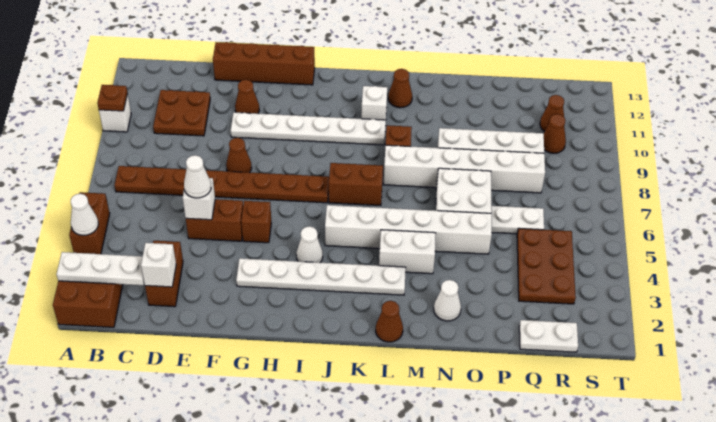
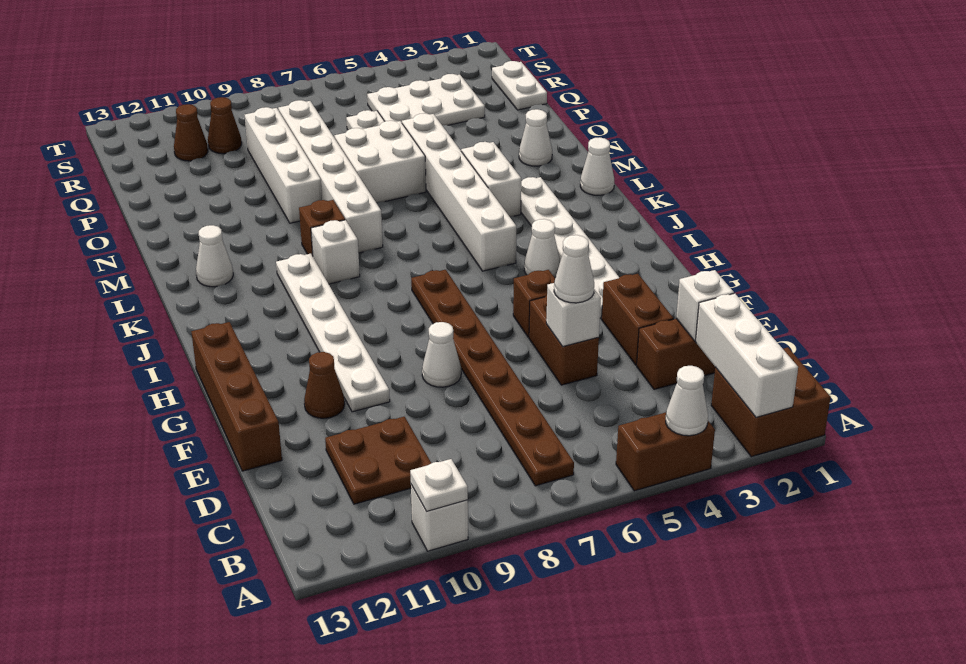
white plate A2:C2 level 2 -> white brick A2:C2 level 2
brown plate A10 level 2 -> white plate A10 level 2
brown cone F8 level 1 -> white cone F8 level 1
brown brick J7:K7 level 1 -> brown brick E3:F3 level 1
white brick K11 level 1 -> white brick K9 level 1
brown cone L1 level 1 -> white cone L1 level 1
brown cone L12 level 1 -> white cone L12 level 1
brown plate Q3:R5 level 1 -> white plate Q3:R5 level 1

